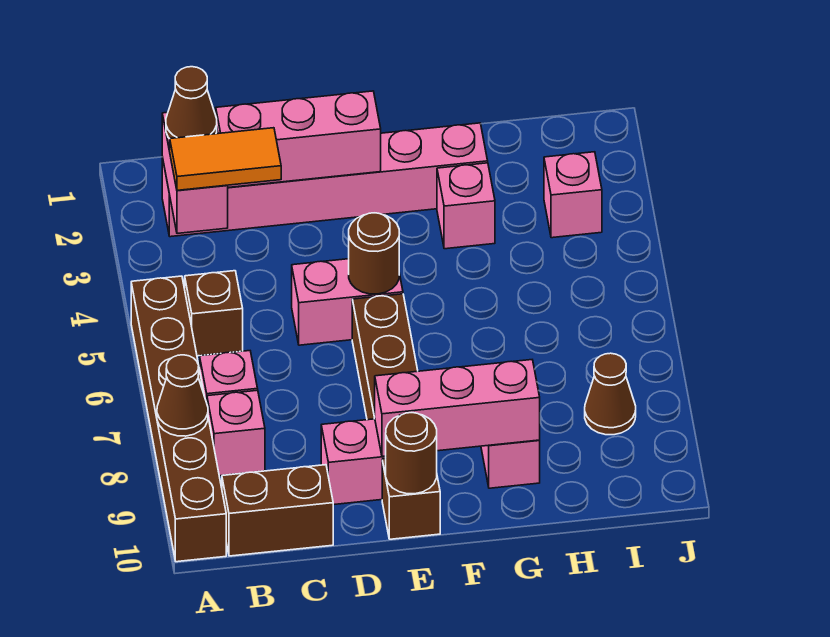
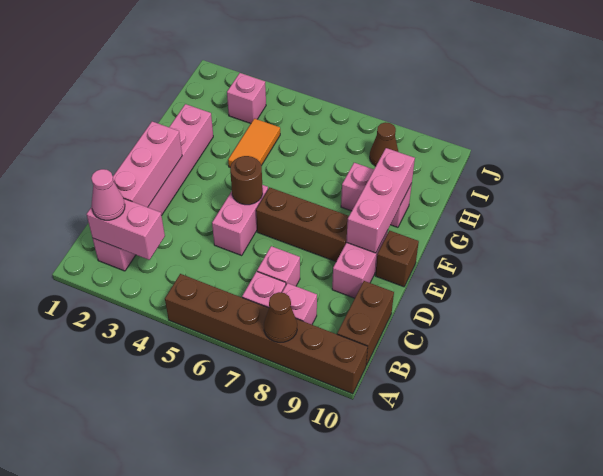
brown cone B2 level 3 -> pink cone B2 level 3
orange tile B3:C3 level 3 -> orange tile G4:H4 level 1
brown brick B5 level 1 -> none
brown round brick E10 level 2 -> none
pink brick G3 level 1 -> pink brick C7 level 1

